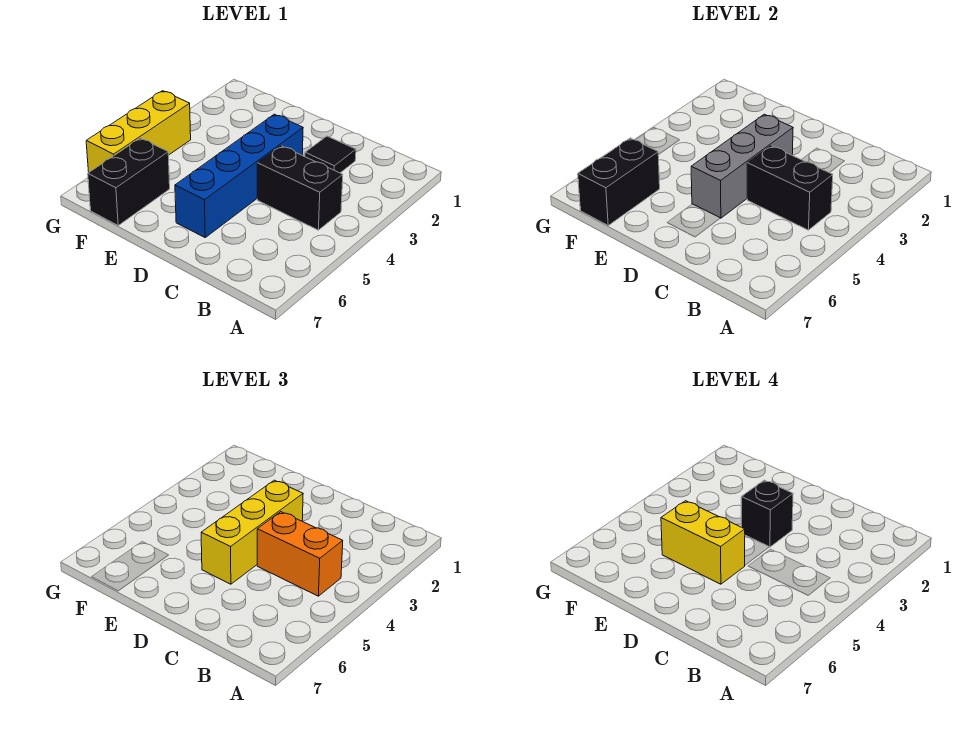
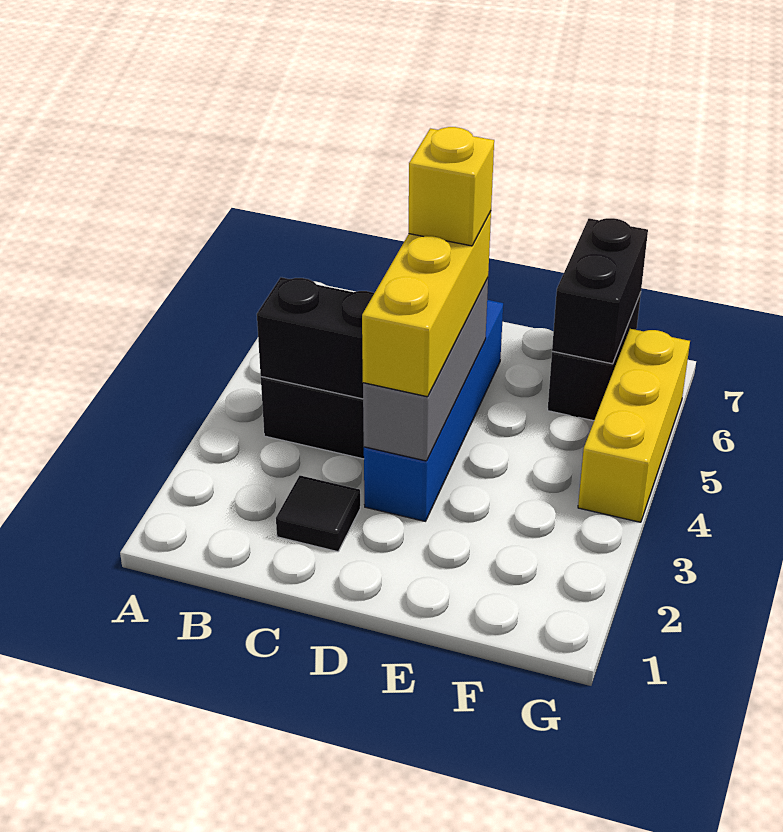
orange brick B4:C4 level 3 -> none
black brick D3 level 4 -> none
yellow brick D5:E5 level 4 -> yellow brick D5 level 4

